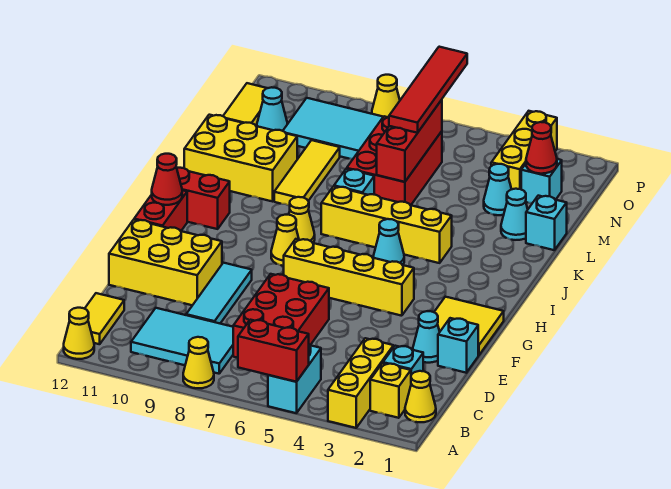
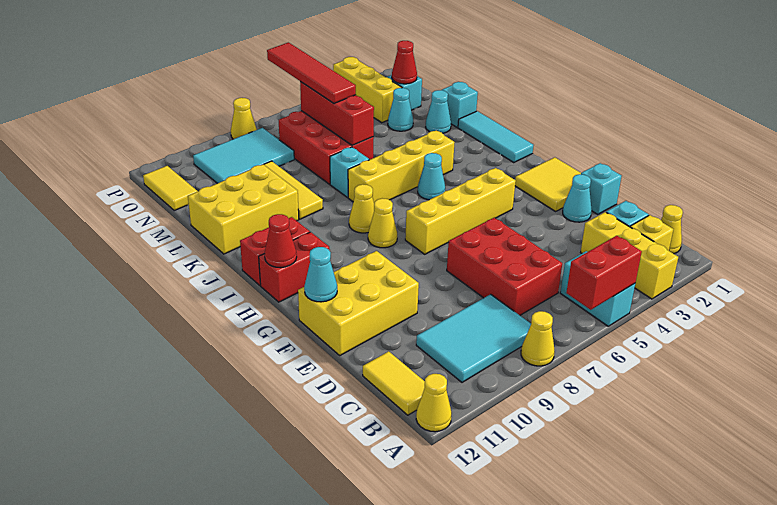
cyan tile D9:F9 level 1 -> cyan tile I1:K1 level 1
red brick G12:H12 level 1 -> red brick H11:H12 level 1
cyan cone N11 level 1 -> cyan cone F12 level 2

